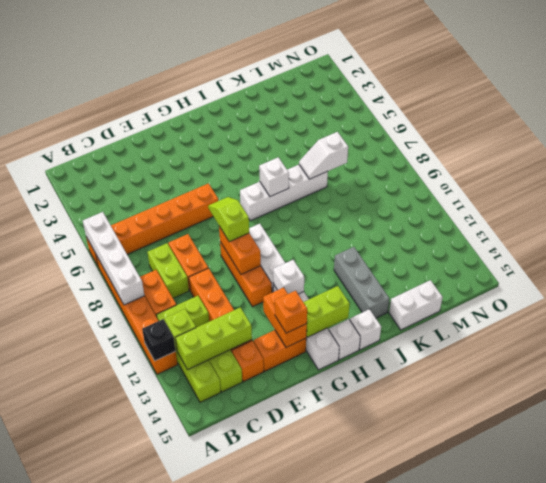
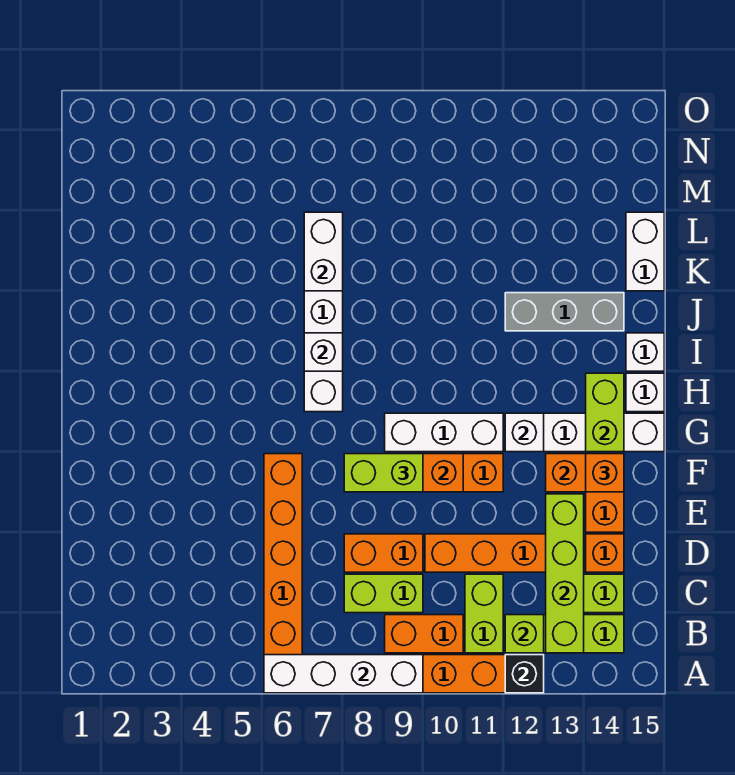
lime brick B13:D13 level 2 -> lime brick B13:E13 level 2
lime slope F8:F9 level 3 top 9 -> lime brick F8:F9 level 3
white slope K7:L7 level 2 top L -> white brick K7:L7 level 2

